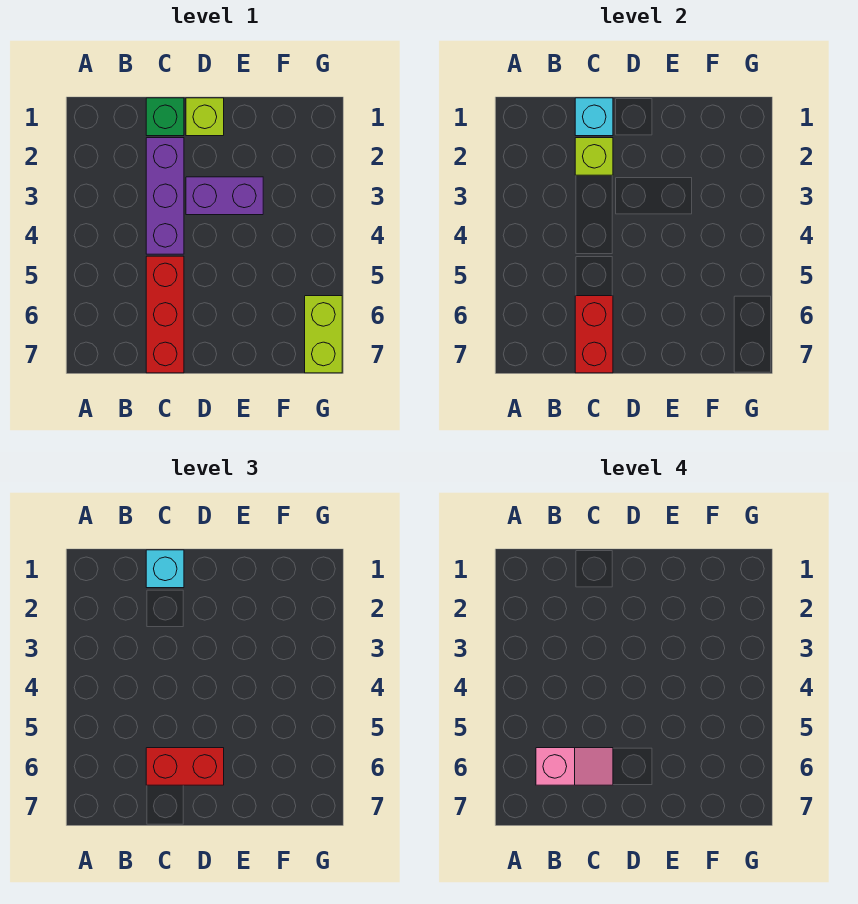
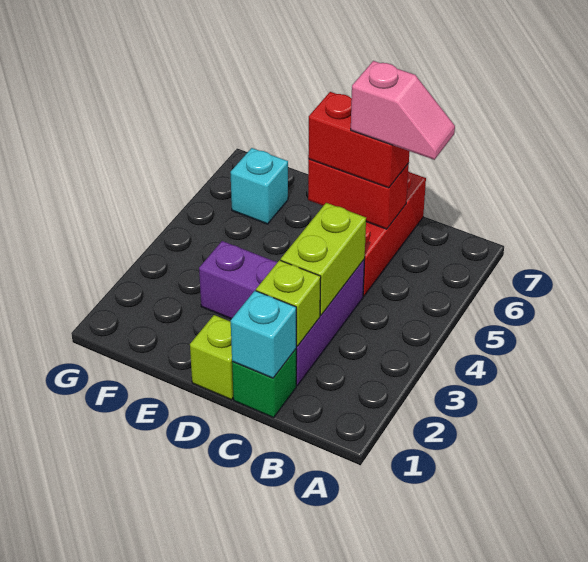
pink slope B6:C6 level 4 top B -> pink slope B6:C6 level 4 top C
cyan brick C1 level 3 -> cyan brick F6 level 1
red brick C6:C7 level 2 -> red brick C6:D6 level 2
lime brick G6:G7 level 1 -> lime brick C3:C4 level 2

